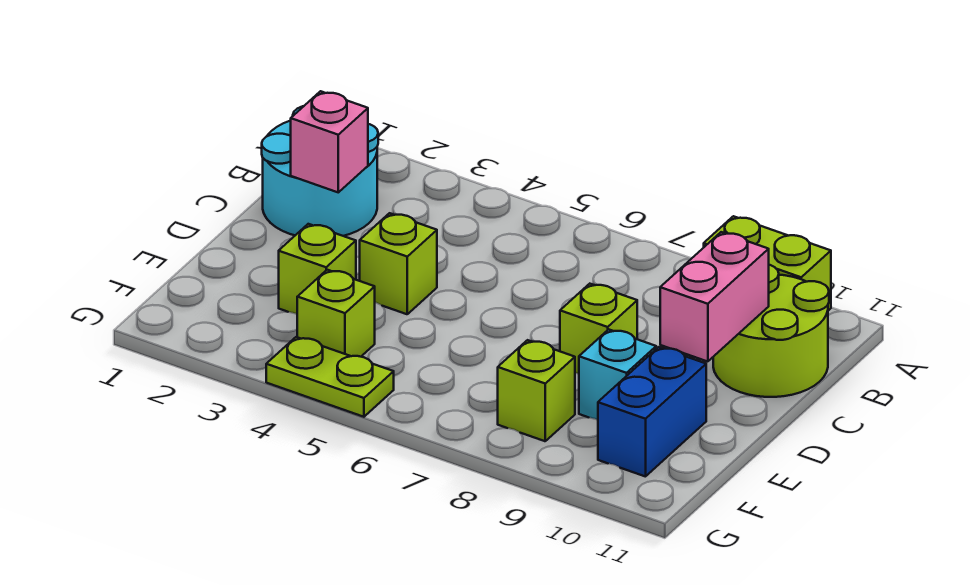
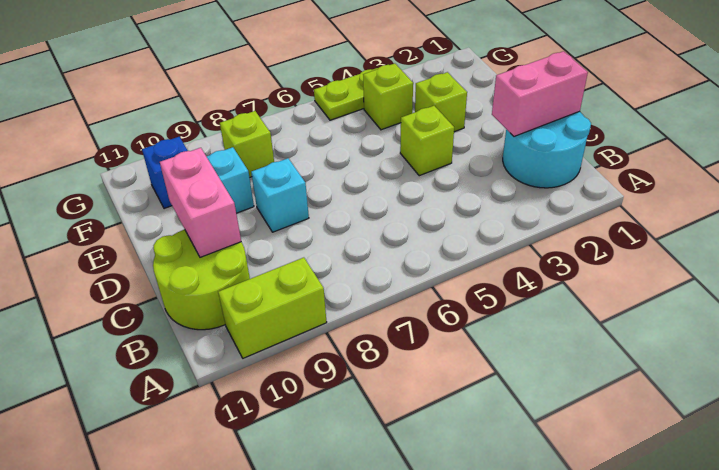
pink brick C2 level 2 -> pink brick C1:C2 level 2
lime brick D8 level 1 -> cyan brick D8 level 1
blue brick E10:F10 level 1 -> blue brick F10 level 1

